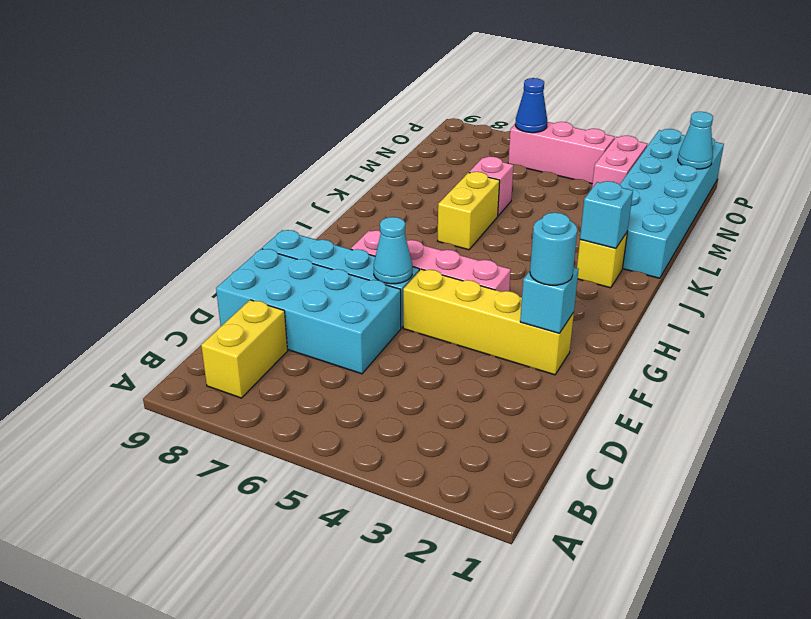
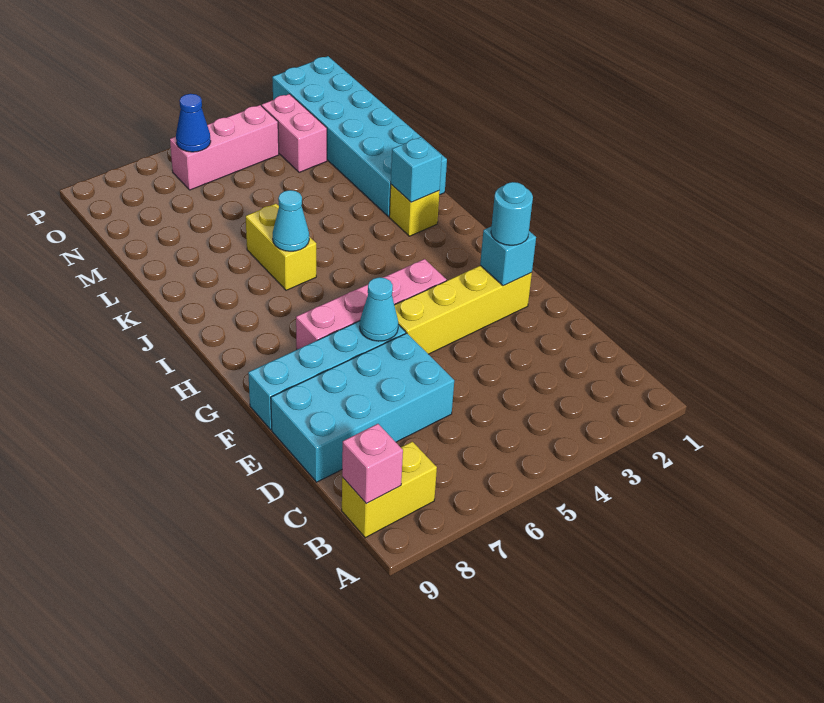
yellow brick B8:C8 level 1 -> yellow brick B8:B9 level 1
pink brick L6 level 1 -> pink brick B9 level 2
cyan cone O1 level 2 -> cyan cone J6 level 2

